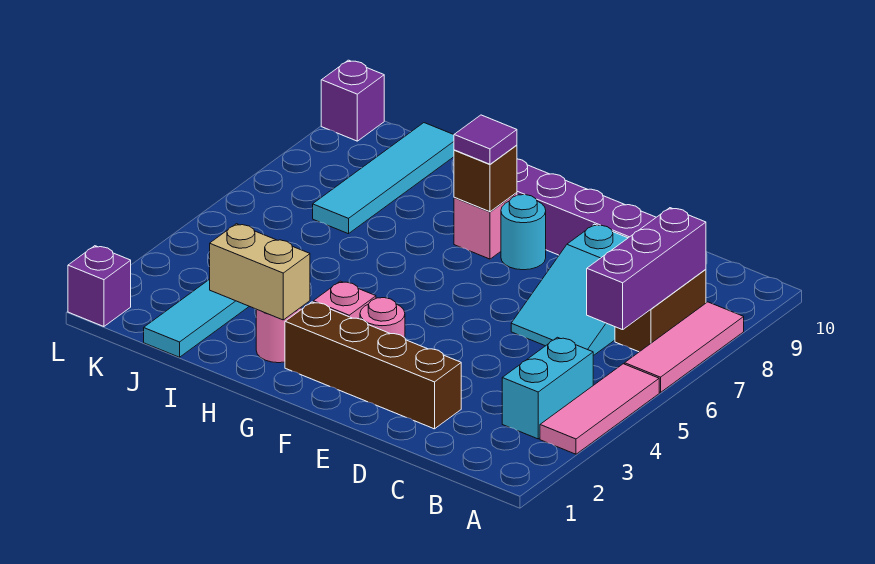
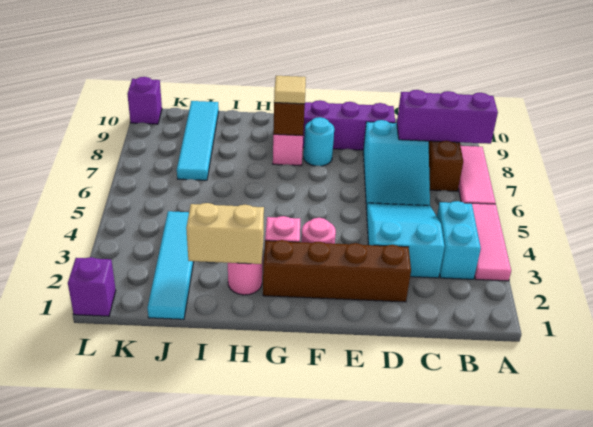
purple brick B6:B8 level 2 -> purple brick A8:C8 level 2
none -> cyan slope C3:D5 level 1 top 3
purple tile G8 level 3 -> tan tile G8 level 3

